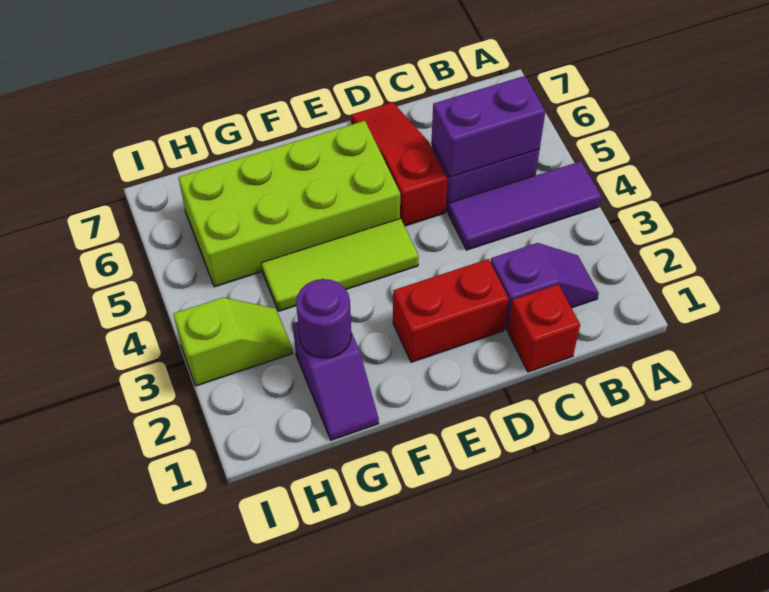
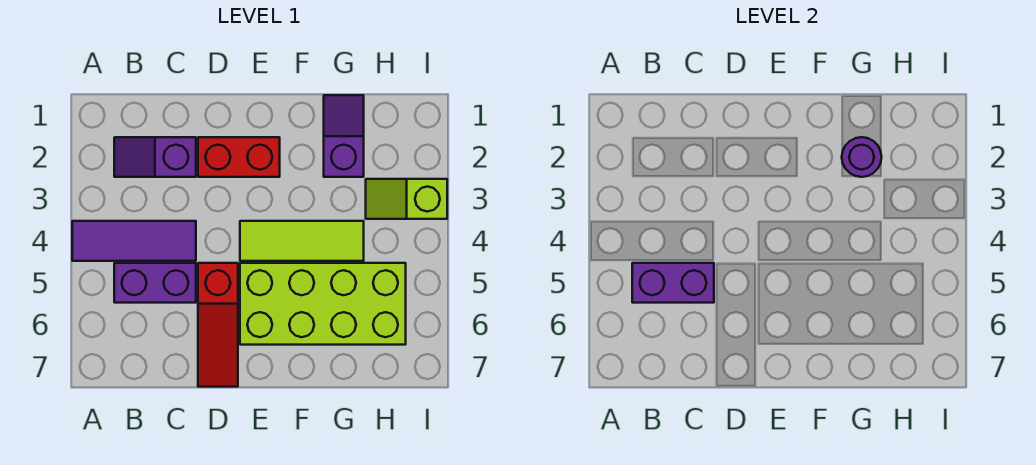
red brick C1 level 1 -> none

